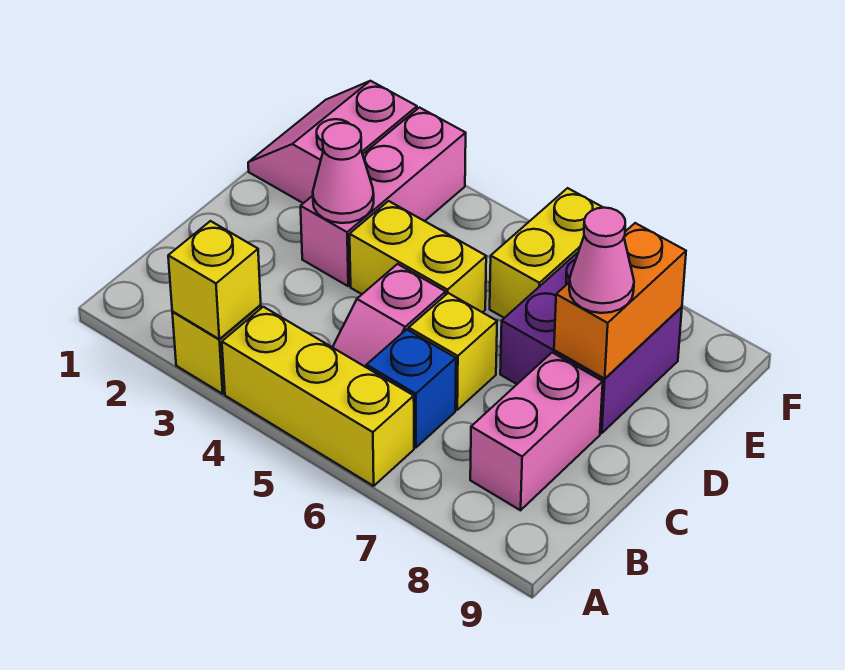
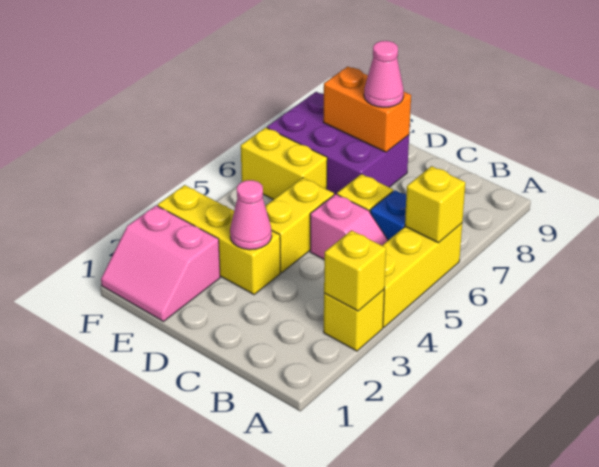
none -> yellow brick A6 level 2
pink brick B8:C8 level 1 -> none
pink brick D3:F3 level 1 -> yellow brick D3:F3 level 1
purple brick D7:E8 level 1 -> purple brick D7:F8 level 1

